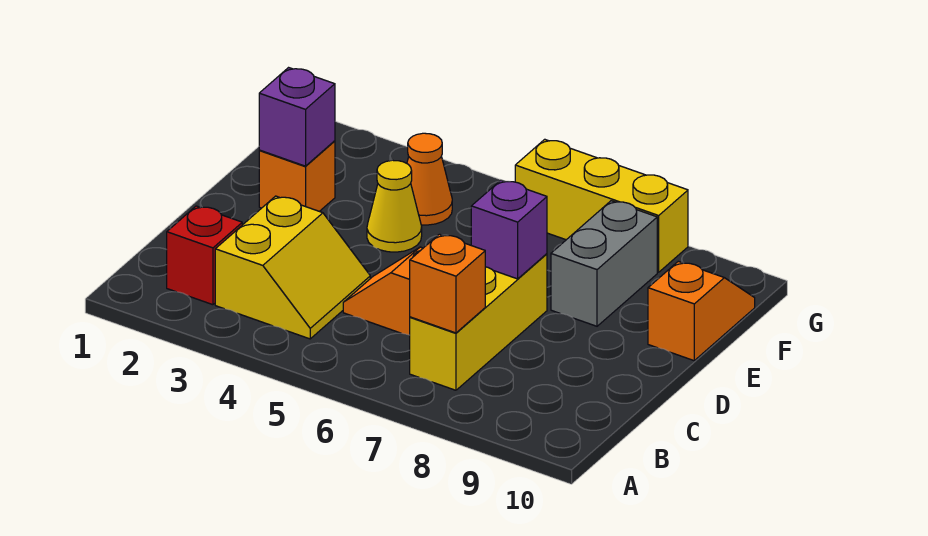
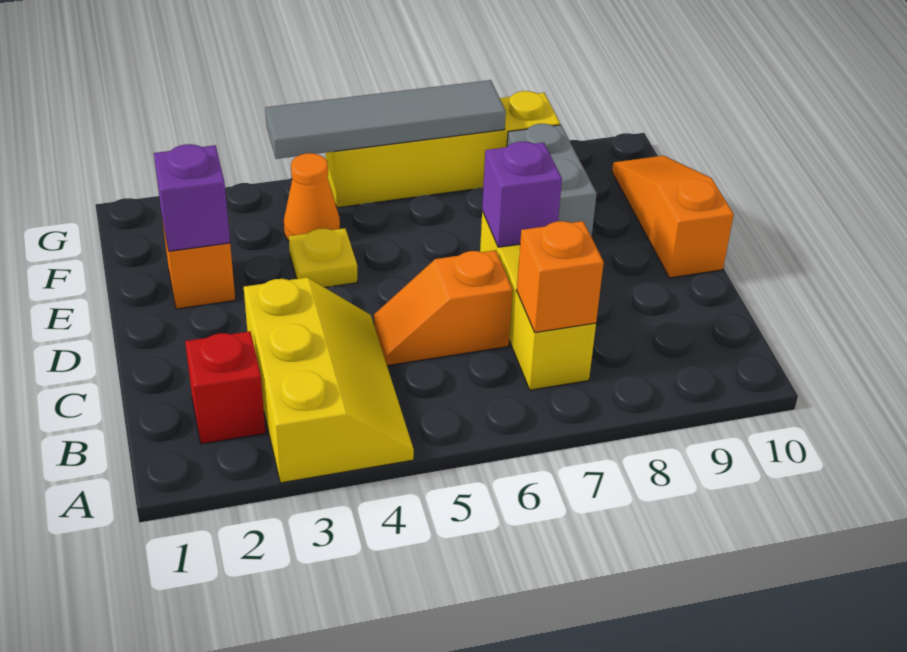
yellow slope B3:C4 level 1 top 3 -> yellow slope A3:C4 level 1 top 3
yellow cone E4 level 1 -> yellow plate E4 level 1
orange slope E10:F10 level 1 top E -> orange slope D10:F10 level 1 top D
none -> grey tile G4:G7 level 2
yellow brick G6:G8 level 1 -> yellow brick G5:G8 level 1

